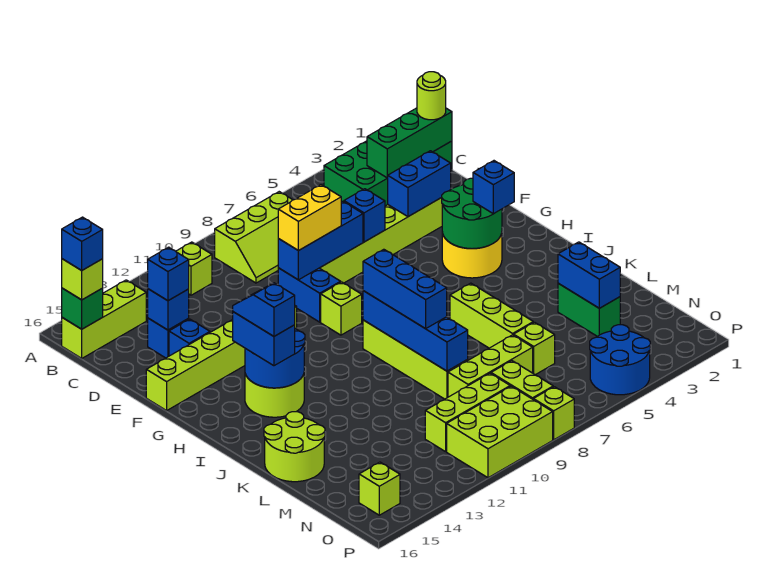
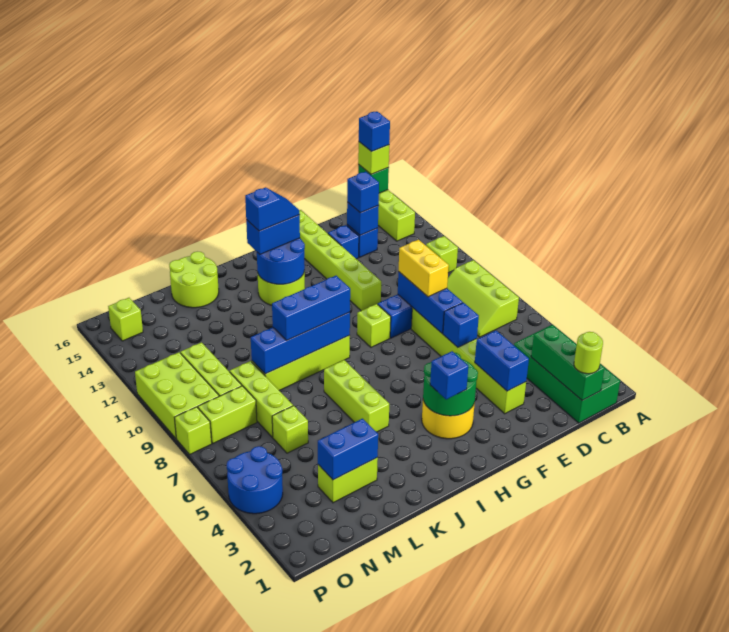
lime brick J6:L6 level 1 -> lime brick J5:J7 level 1
green brick L3:M3 level 1 -> lime brick L3:M3 level 1

